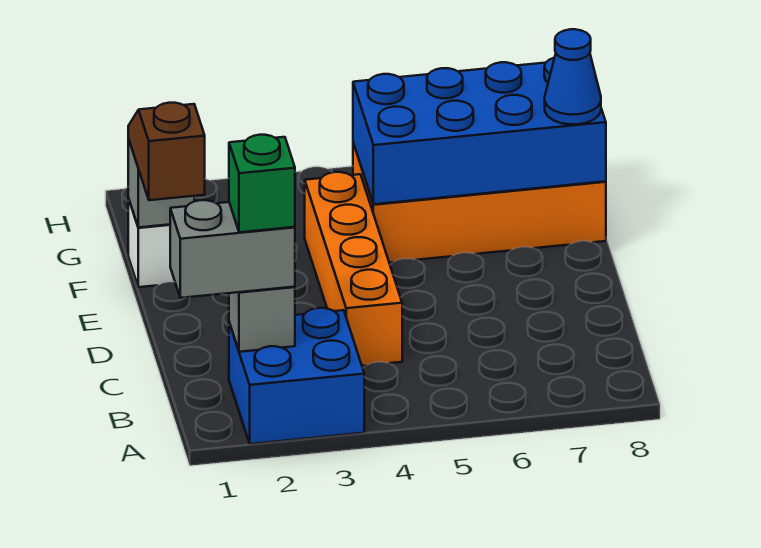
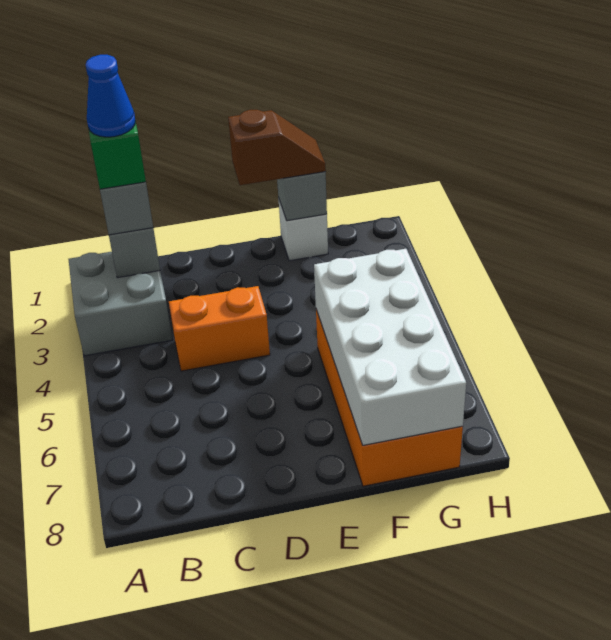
blue brick A2:B3 level 1 -> grey brick A2:B3 level 1
orange brick C4:F4 level 1 -> orange brick C4:D4 level 1
blue brick F5:G8 level 2 -> white brick F5:G8 level 2
blue cone F8 level 3 -> blue cone B2 level 5

